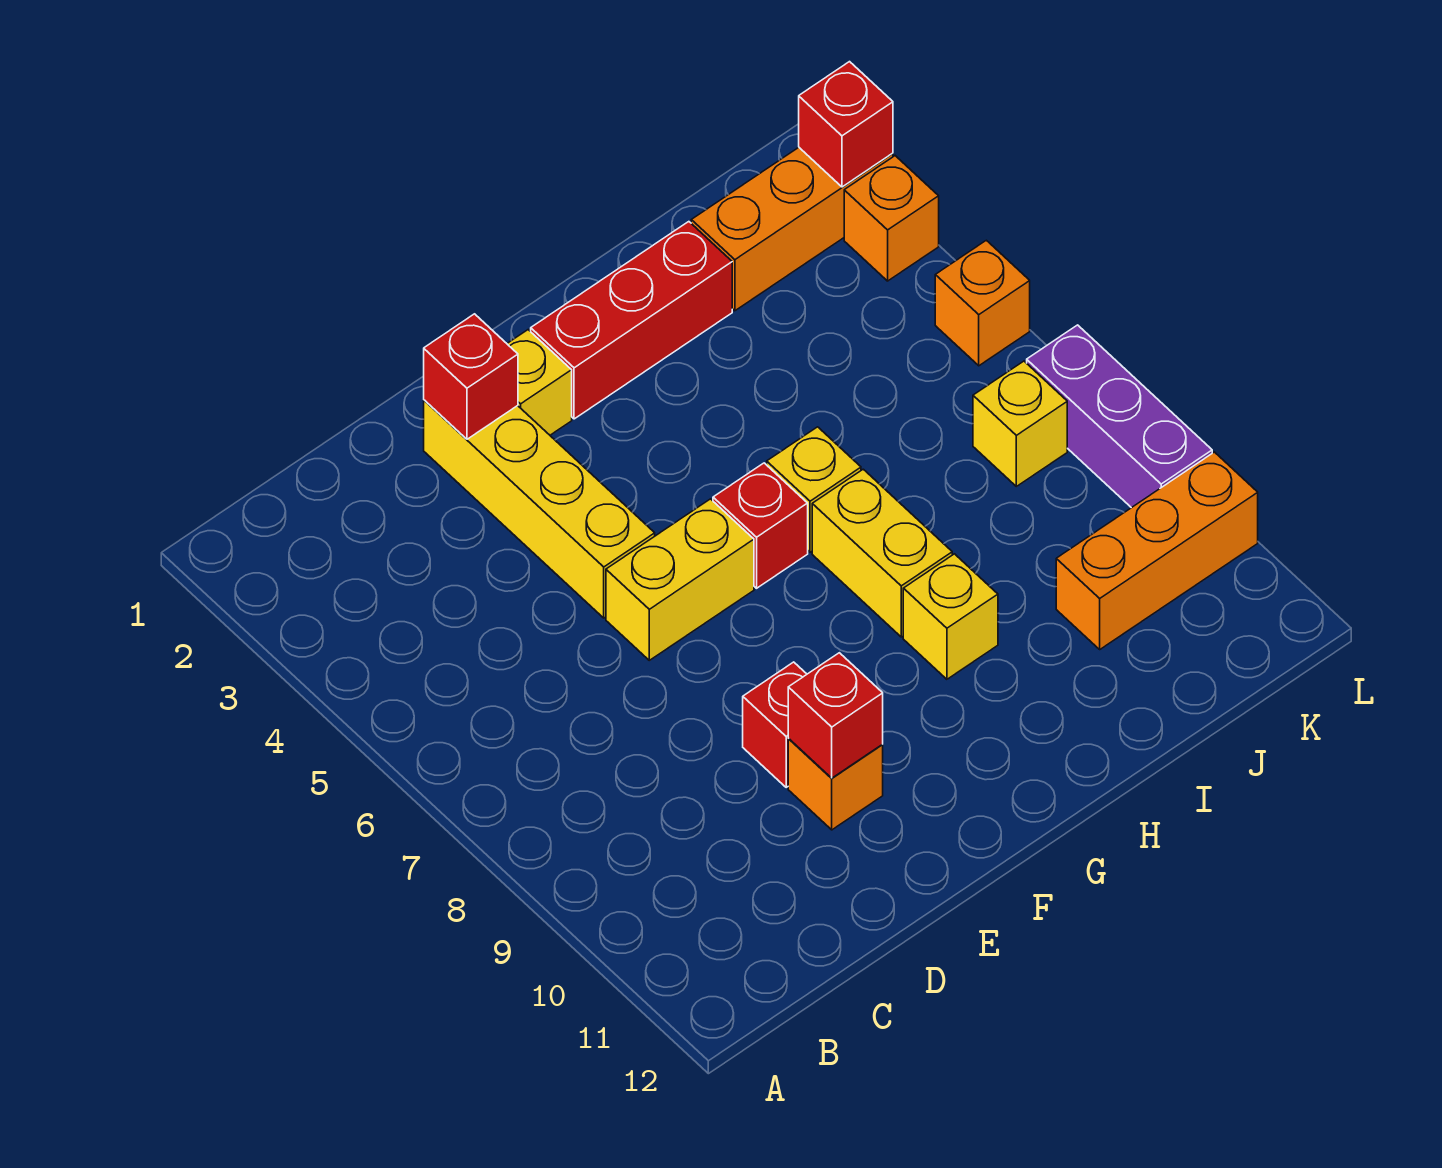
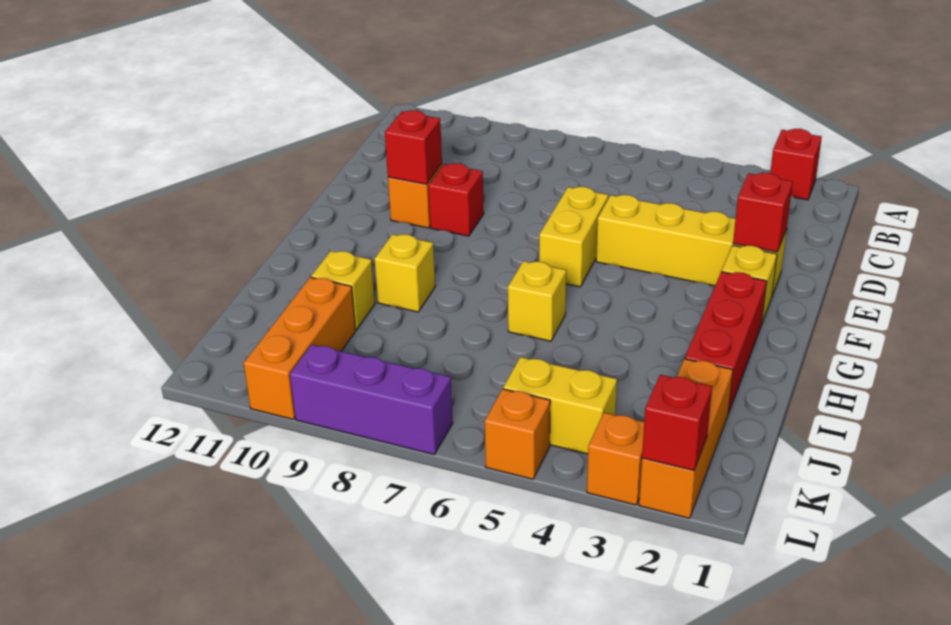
red brick G6 level 1 -> red brick A2 level 1
yellow brick H7:H8 level 1 -> yellow brick K4:K5 level 1
yellow brick K7 level 1 -> yellow brick I10 level 1

